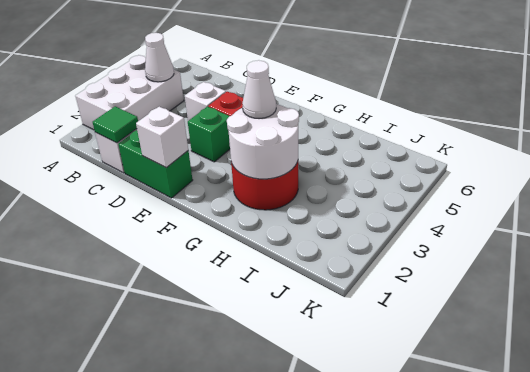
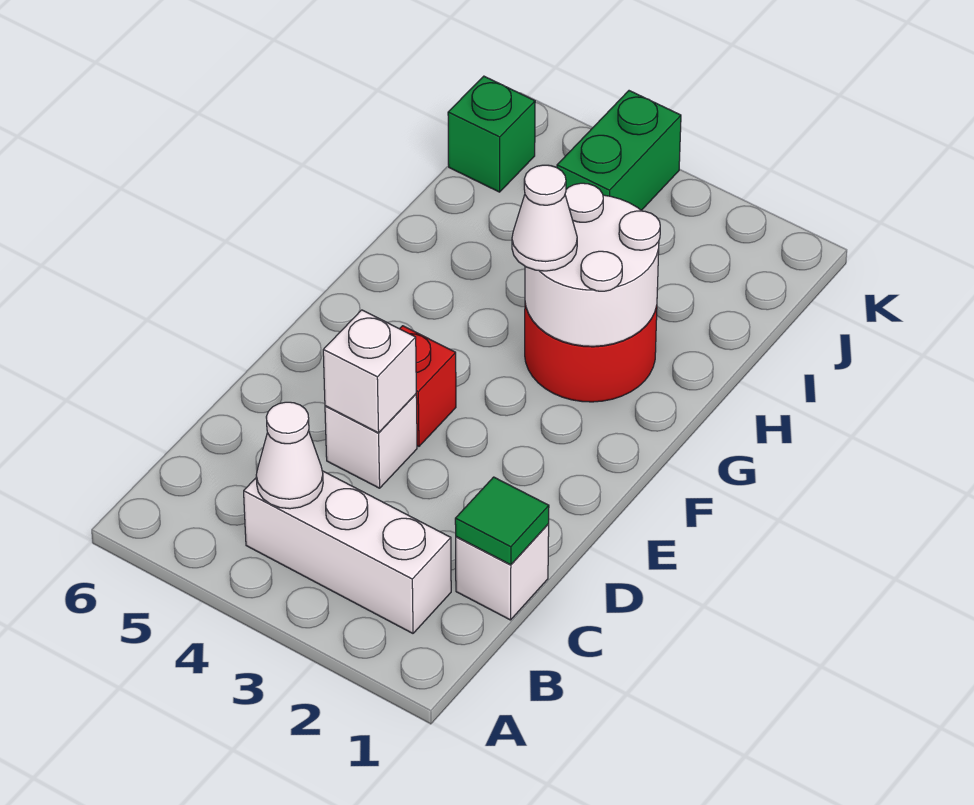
white brick A2:B4 level 1 -> white brick B2:B4 level 1
green brick D1:E1 level 1 -> green brick J4:K4 level 1
white brick E1 level 2 -> white brick D4 level 2
green brick E3 level 1 -> green brick J6 level 1

